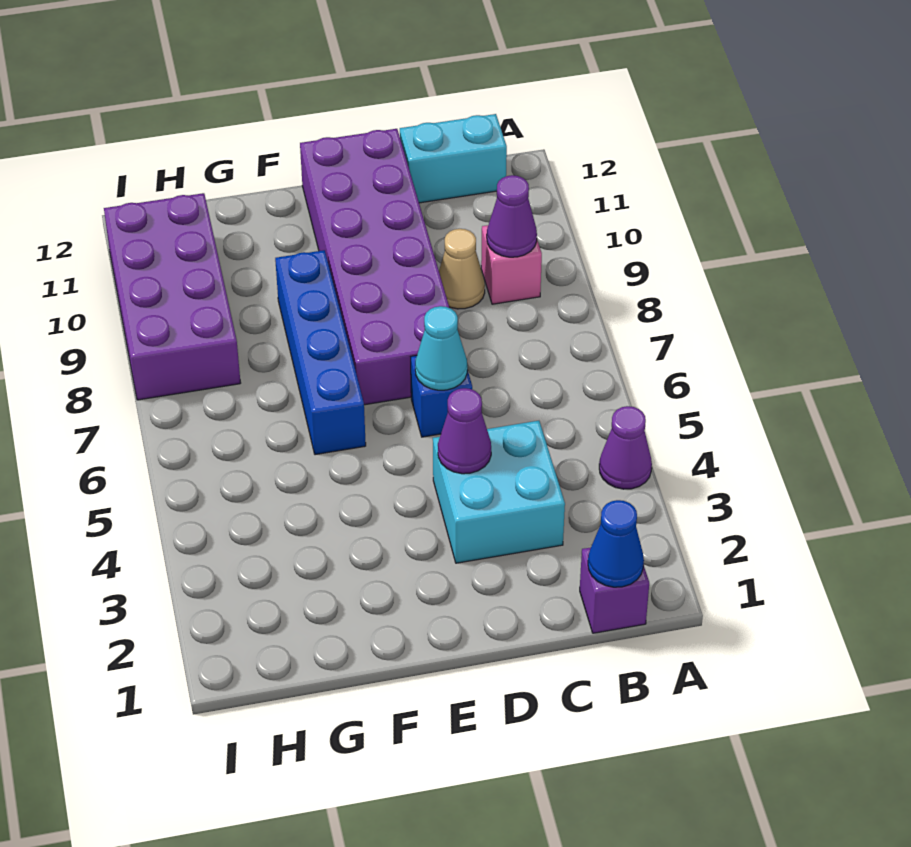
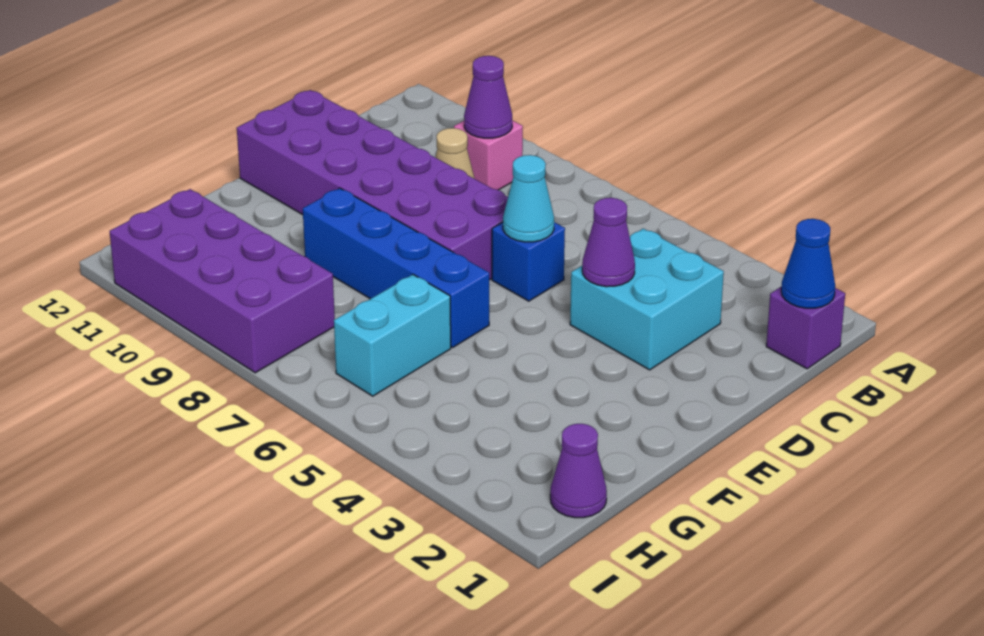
purple cone A4 level 1 -> purple cone H1 level 1
cyan brick B12:C12 level 1 -> cyan brick G6:H6 level 1

